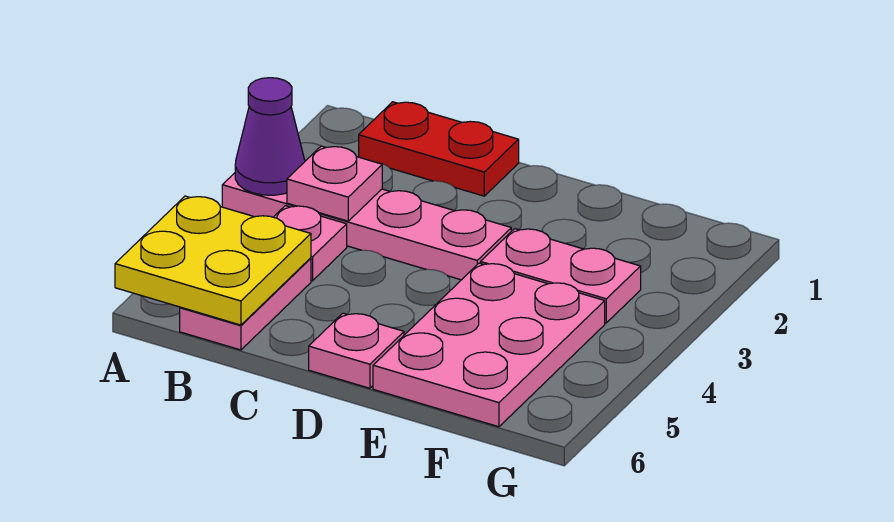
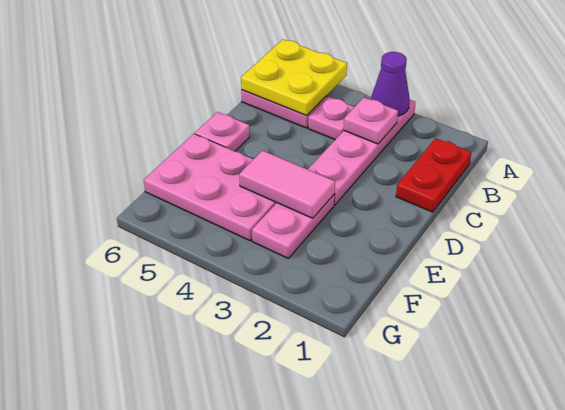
none -> pink tile E3:E4 level 2

